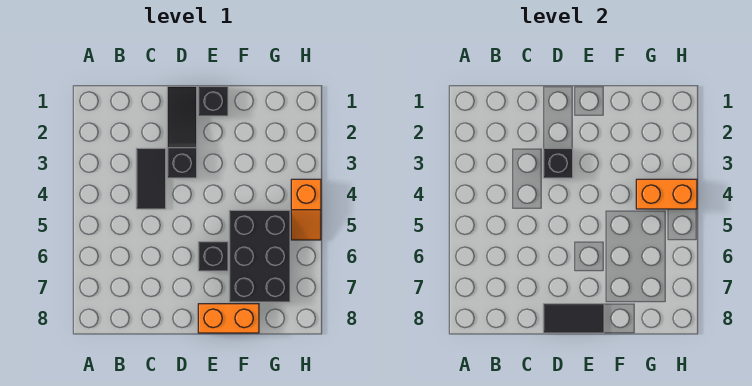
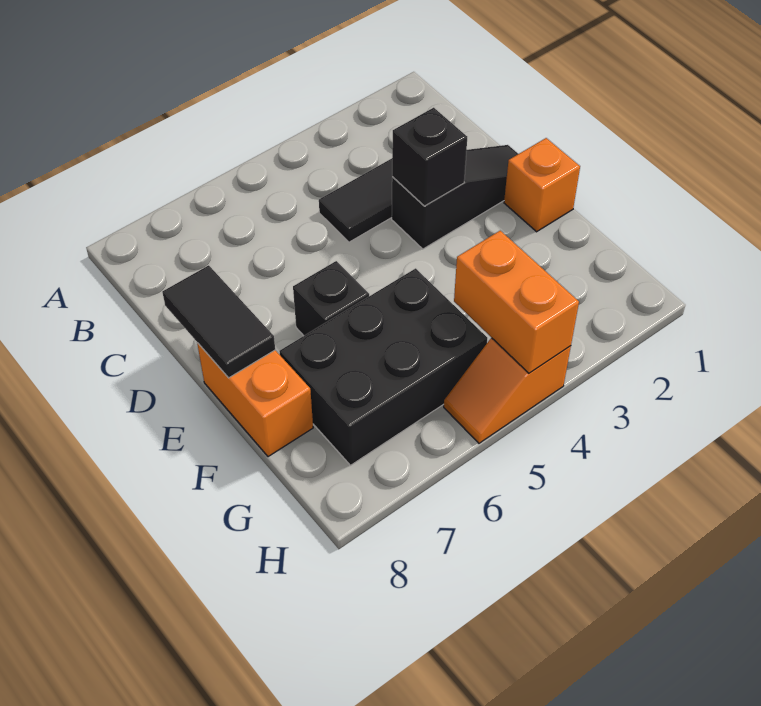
black brick E1 level 1 -> orange brick E1 level 1

